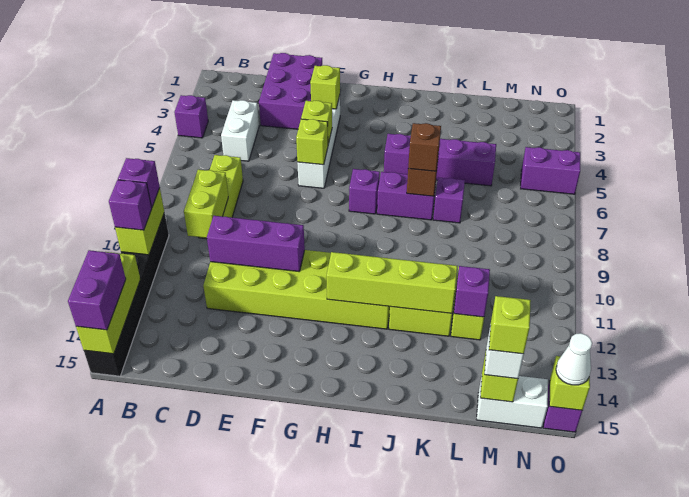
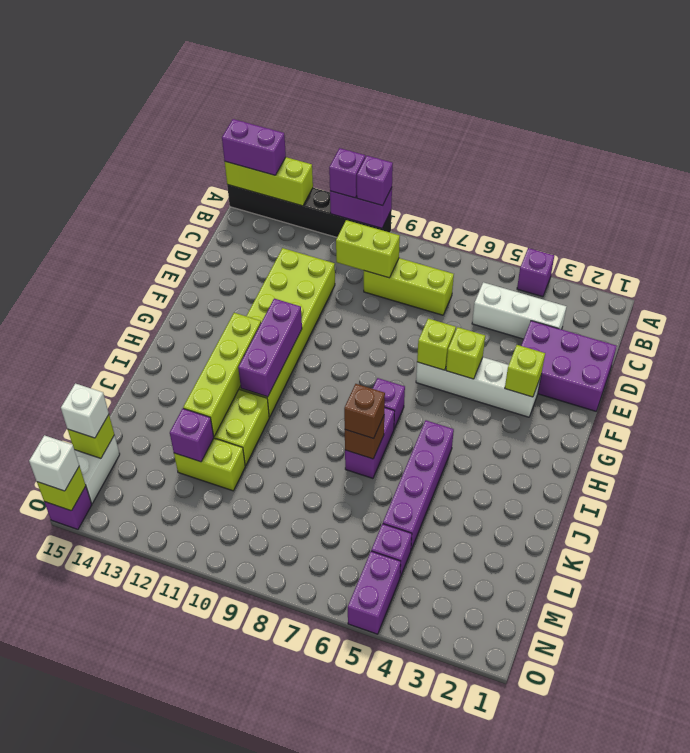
lime brick A10:A11 level 2 -> purple brick A10:A11 level 2
white brick C4:C5 level 1 -> white brick C3:C5 level 1
purple brick D11:F11 level 2 -> purple brick G11:I11 level 2
purple brick K7 level 1 -> purple brick M5 level 1
lime brick M15 level 4 -> none
white cone O15 level 3 -> white brick O15 level 3

